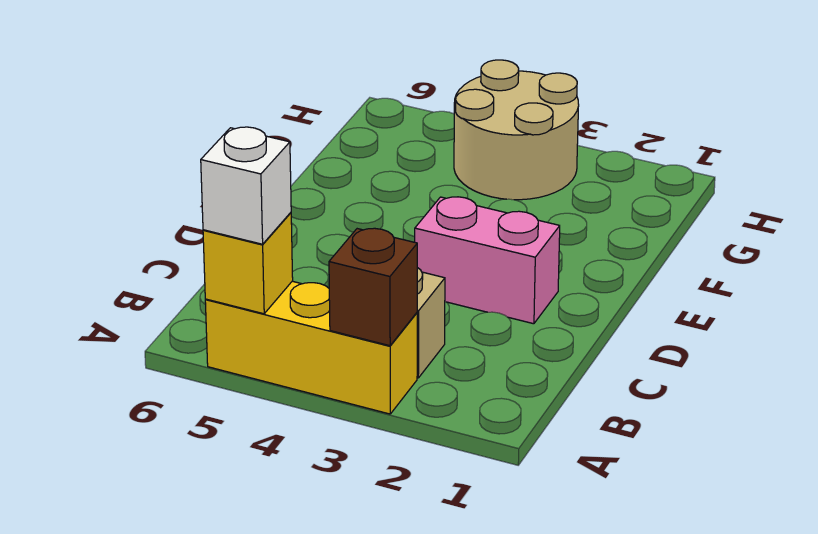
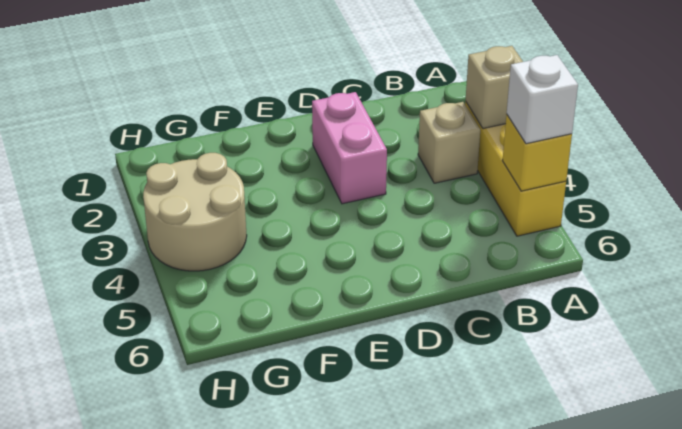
brown brick A3 level 2 -> tan brick A3 level 2

